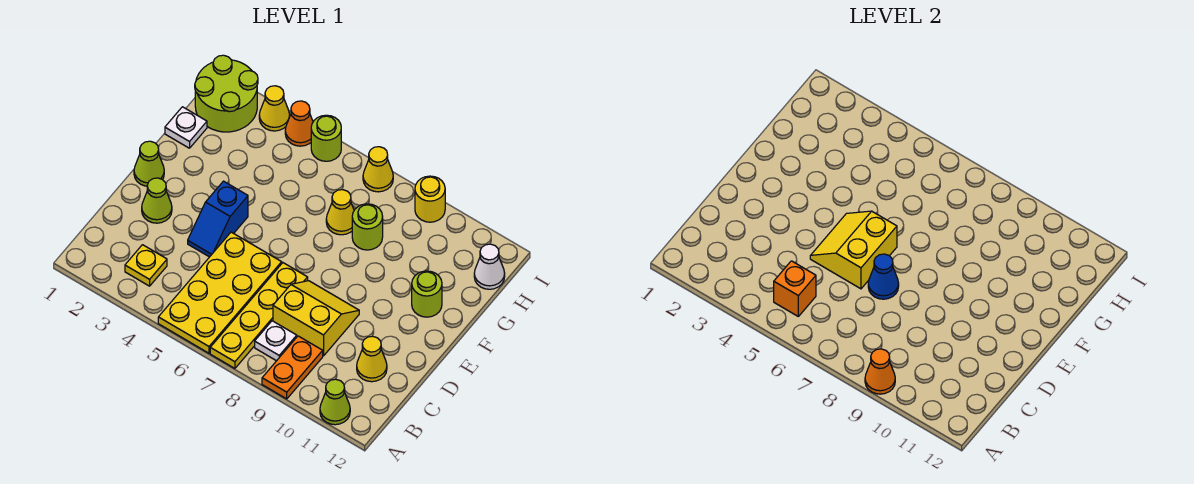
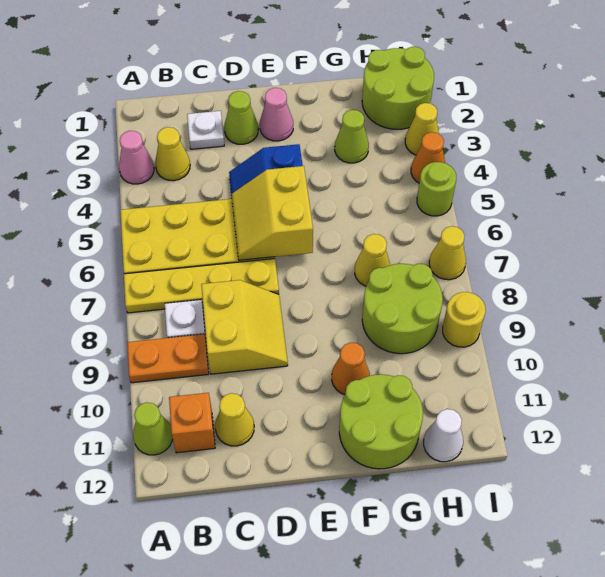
none -> pink cone A3 level 1
orange cone A9 level 2 -> orange cone F10 level 1
yellow plate B3 level 1 -> yellow cone B3 level 1
orange brick B5 level 2 -> orange brick B11 level 1
yellow slope D5:E6 level 2 top 6 -> yellow slope D5:E6 level 2 top E
blue cone D7 level 2 -> none
lime cone E1 level 1 -> lime cone G3 level 1
none -> pink cone E2 level 1
lime round brick F11 level 1 -> lime round brick F11:G12 level 1
white plate G1 level 1 -> white plate C2 level 1
lime round brick G8 level 1 -> lime round brick G8:H9 level 1

